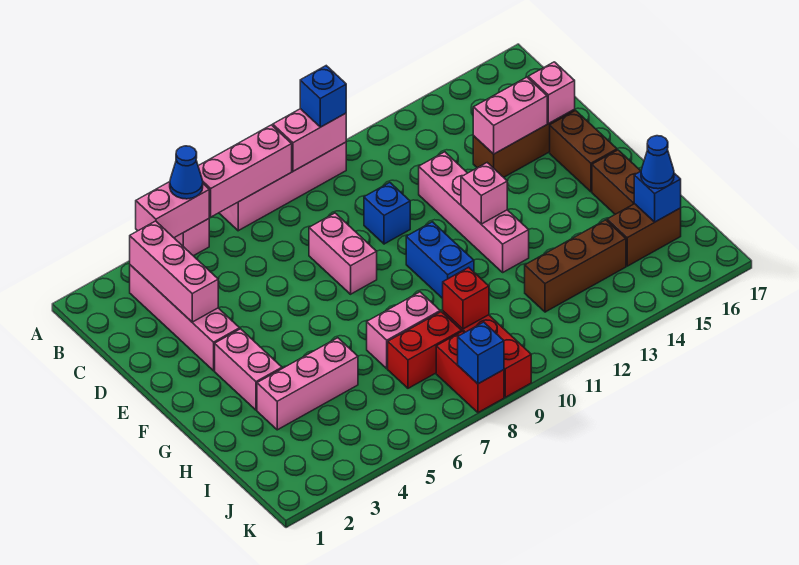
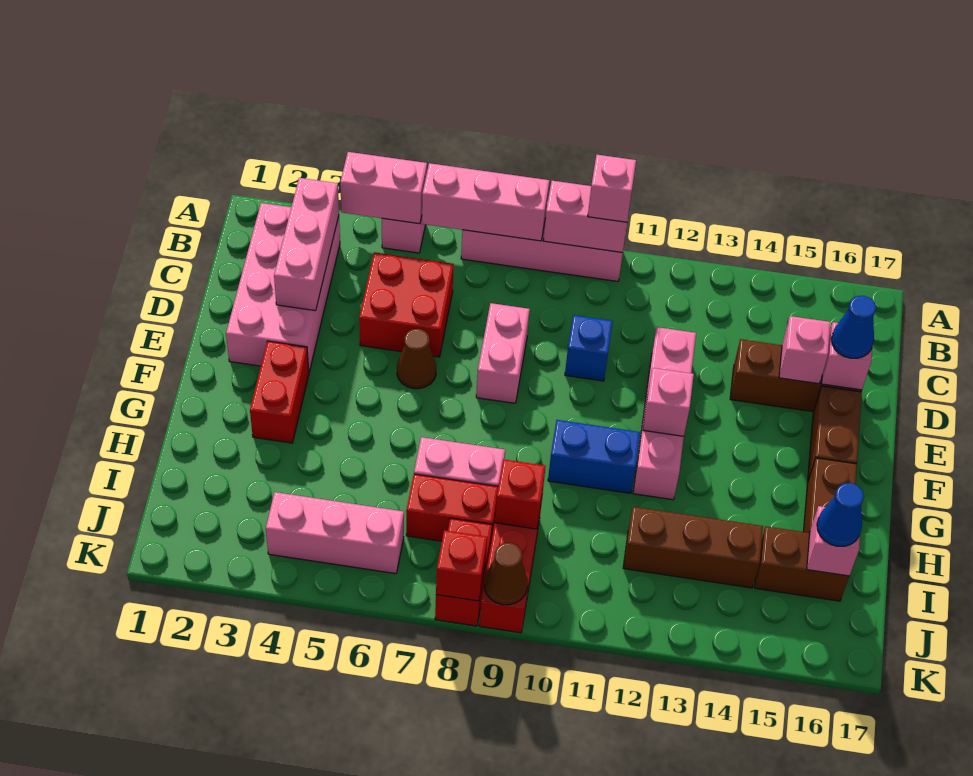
blue cone A5 level 3 -> blue cone D16 level 3
blue brick A10 level 3 -> pink brick A10 level 3
pink brick B3:E3 level 1 -> pink brick B2:E3 level 1
none -> red brick C5:D6 level 1
pink brick D14:D15 level 2 -> pink brick D15 level 2
none -> brown cone E6 level 1
pink brick F3:G3 level 1 -> red brick F3:G3 level 1
blue brick F10:G10 level 1 -> blue brick G10:G11 level 1
pink brick H3:H5 level 1 -> pink brick J4:J6 level 1
blue brick I16 level 2 -> pink brick I16 level 2
blue brick K8 level 2 -> red brick K8 level 2
none -> brown cone K9 level 2

